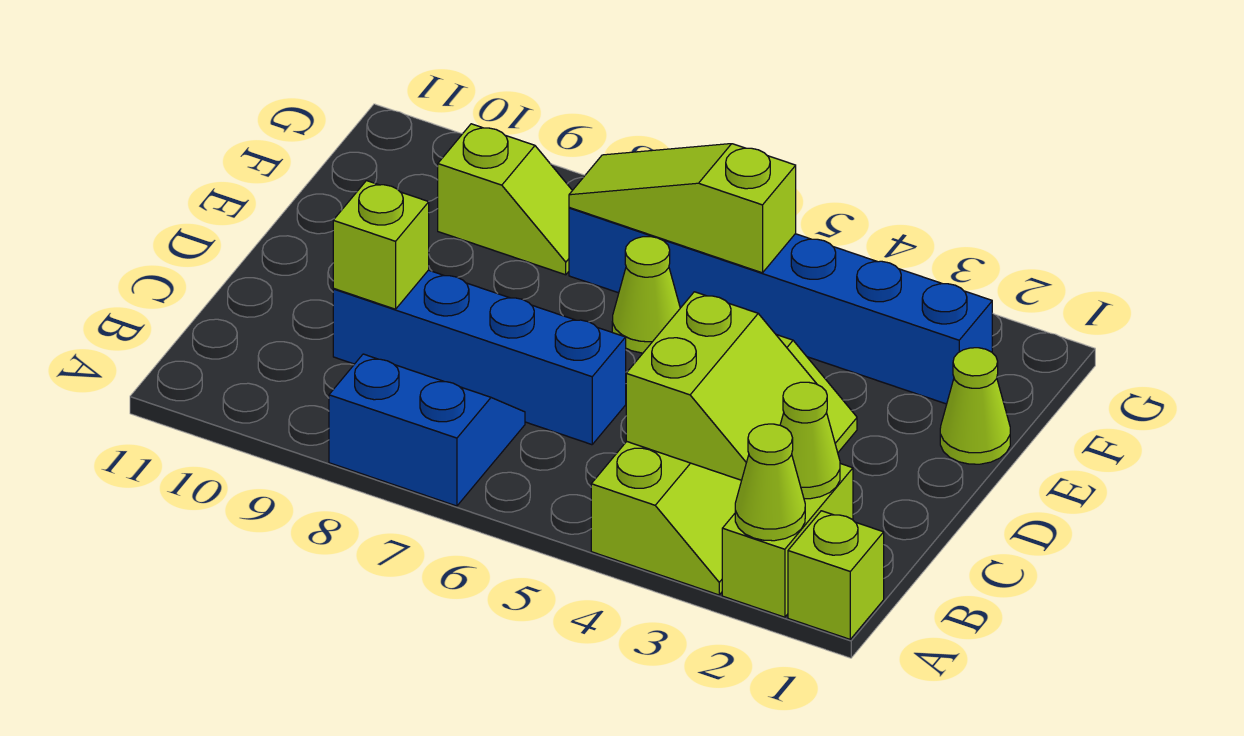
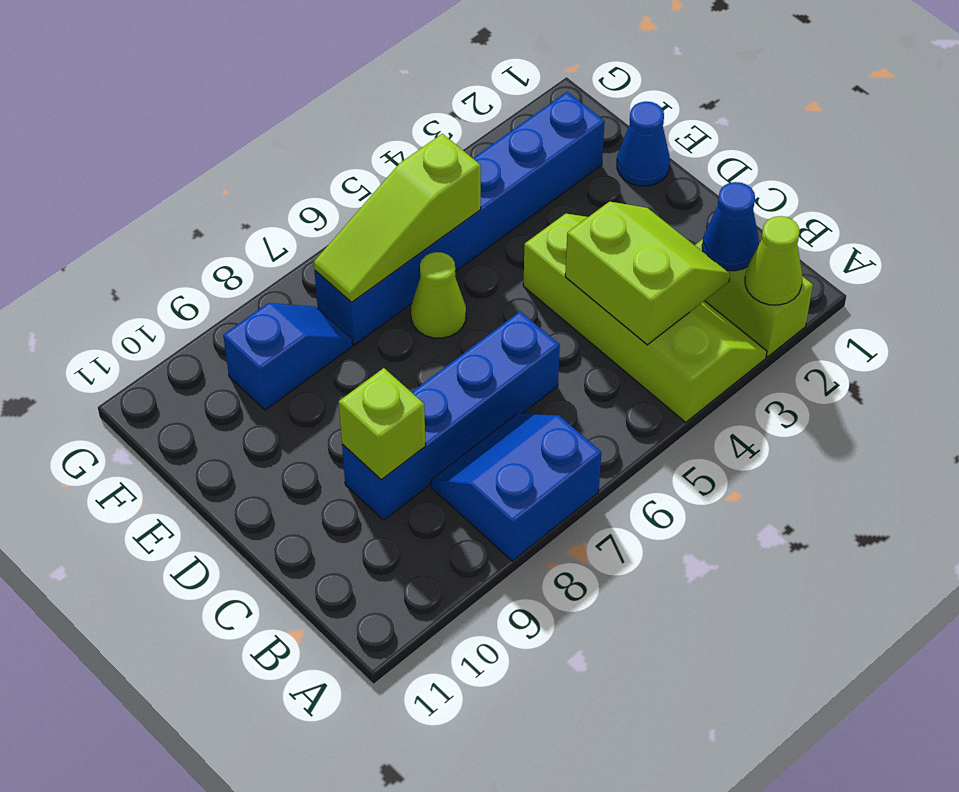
lime brick A1 level 1 -> none
lime cone B2 level 2 -> blue cone B2 level 2
lime cone E1 level 1 -> blue cone E1 level 1
lime slope F8:F9 level 1 top 9 -> blue slope F8:F9 level 1 top 9

